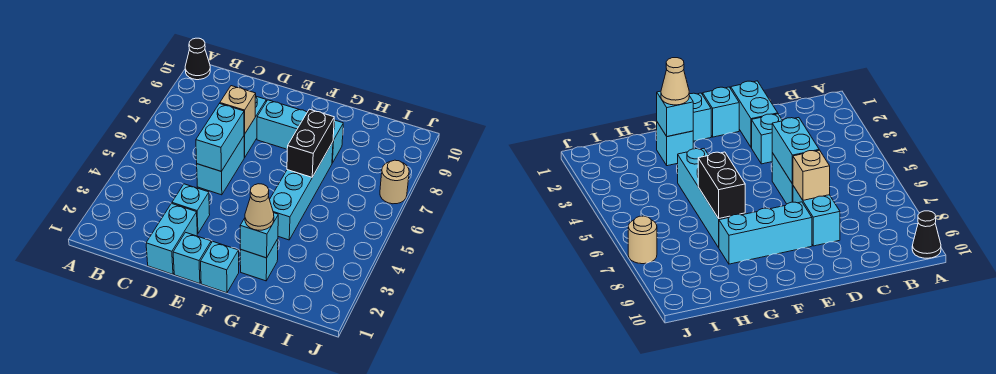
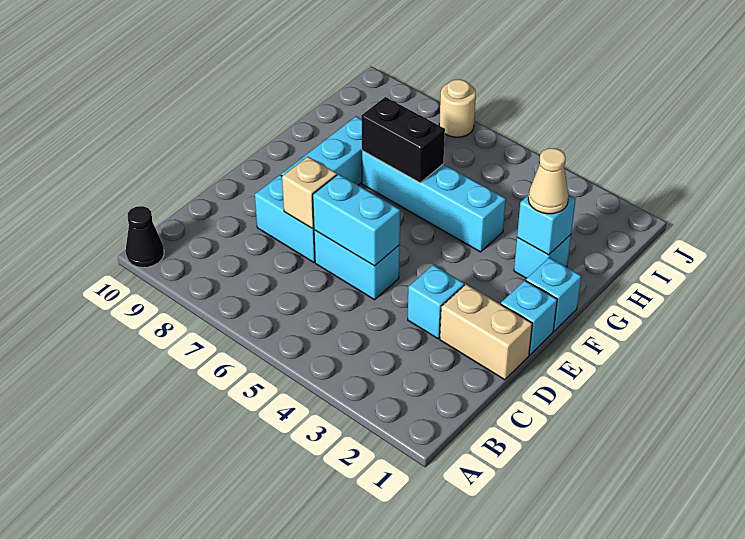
cyan brick D1:D2 level 1 -> tan brick D1:D2 level 1

